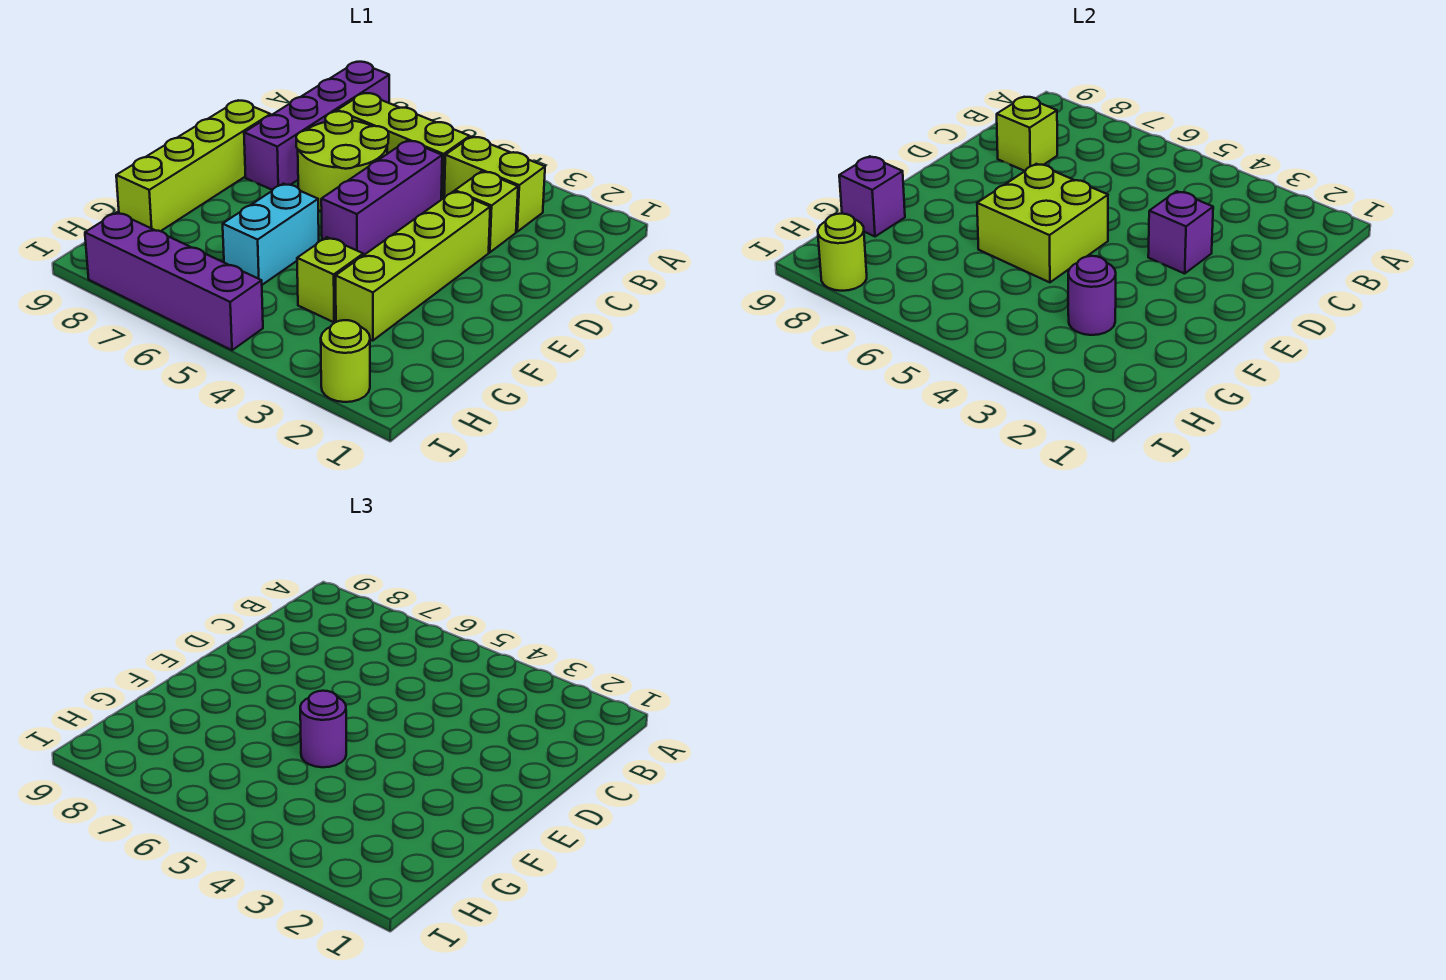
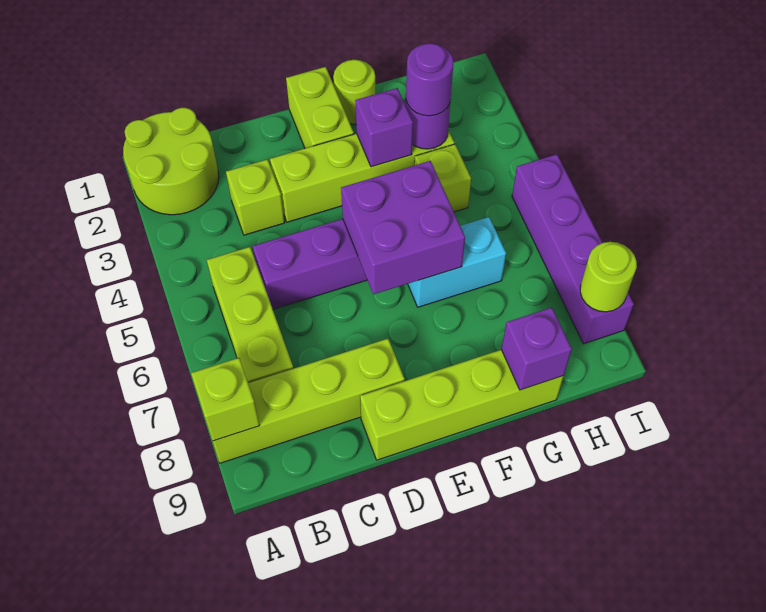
purple brick A8:D8 level 1 -> lime brick A8:D8 level 1
lime brick B3:B4 level 1 -> lime brick E1:E2 level 1
lime round brick C6:D7 level 1 -> lime round brick A1:B2 level 1
lime brick C8 level 2 -> lime brick A8 level 2
purple brick D3 level 2 -> purple brick F3 level 2
lime brick E5:F6 level 2 -> purple brick E5:F6 level 2
purple round brick F5 level 3 -> purple round brick G3 level 3
lime round brick I2 level 1 -> lime round brick F1 level 1

